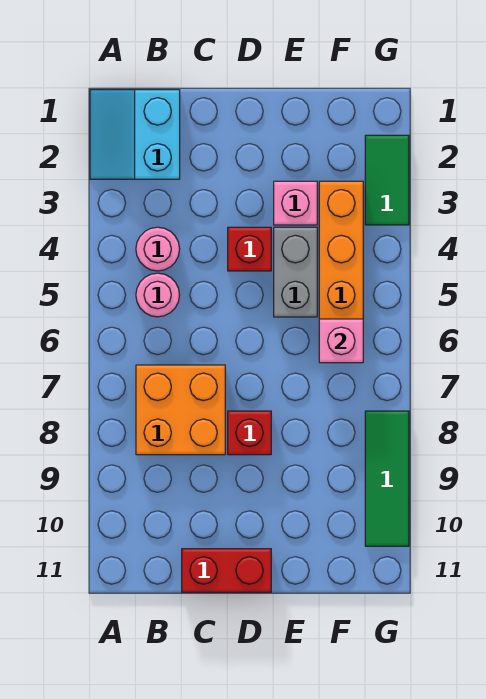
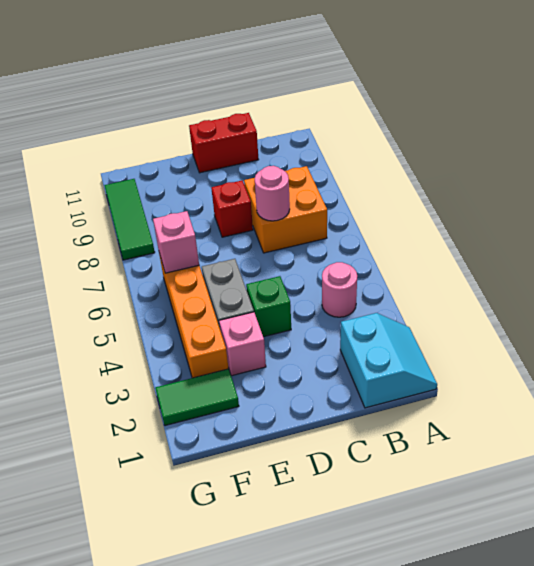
pink round brick B5 level 1 -> pink round brick C7 level 2
red brick D4 level 1 -> green brick D4 level 1
green tile G2:G3 level 1 -> green tile F2:G2 level 1

